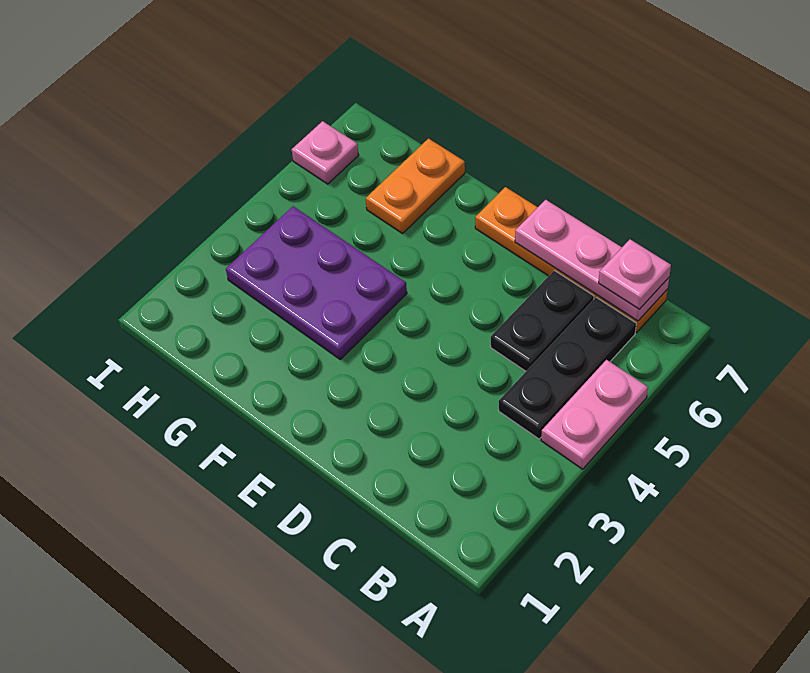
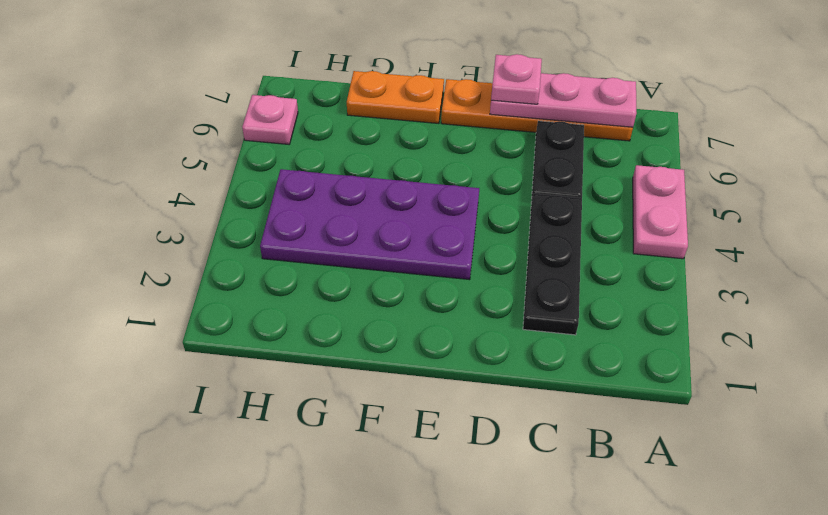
black plate B4:B6 level 1 -> black plate C2:C4 level 1
pink plate B7 level 3 -> pink plate D7 level 3
purple plate F3:H4 level 1 -> purple plate E3:H4 level 1
orange plate G6:G7 level 1 -> orange plate F7:G7 level 1

